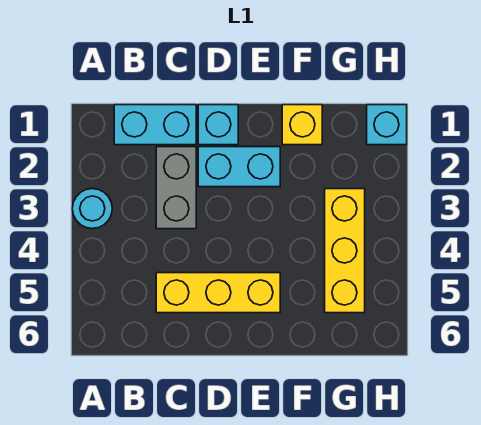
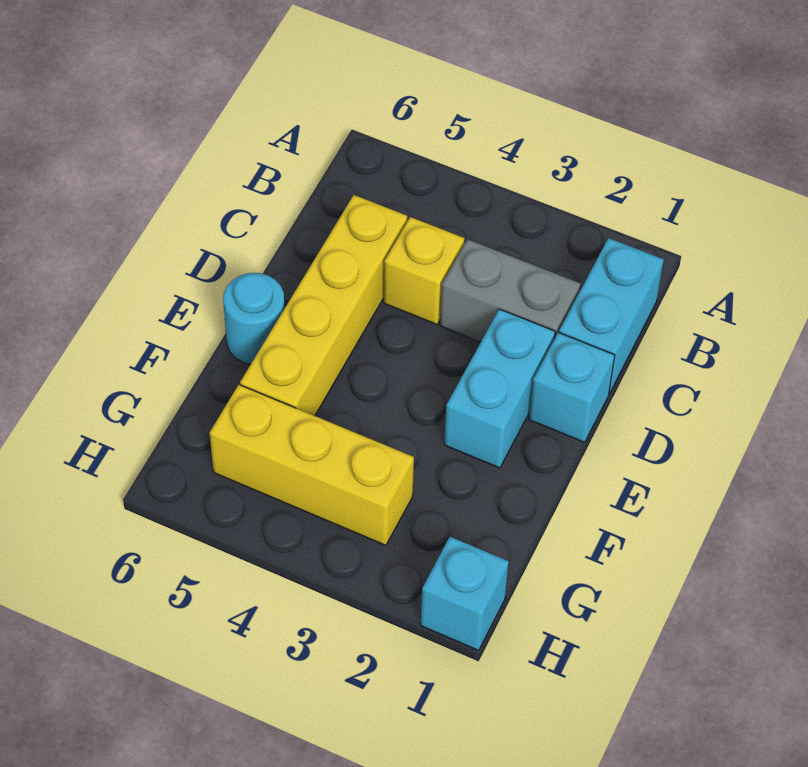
cyan round brick A3 level 1 -> cyan round brick E6 level 1
yellow brick C5:E5 level 1 -> yellow brick C5:F5 level 1
yellow brick F1 level 1 -> yellow brick C4 level 1

